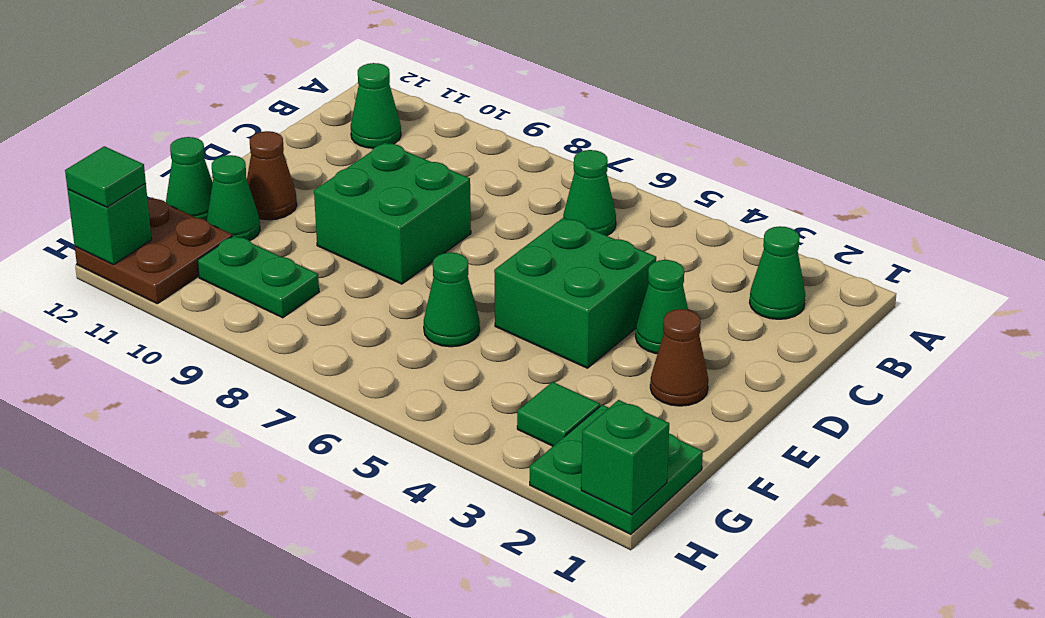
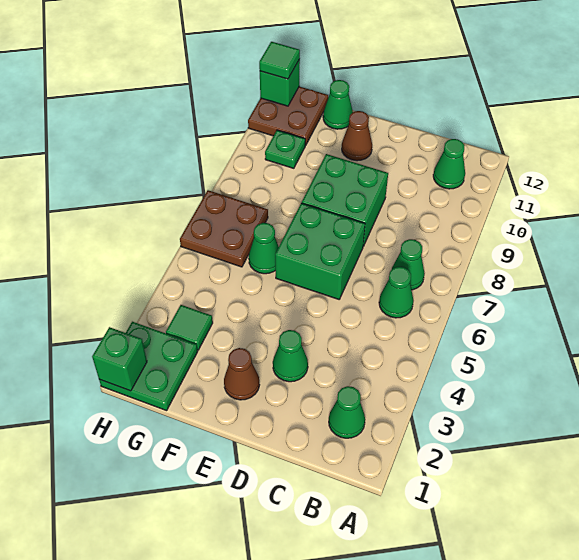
green brick D4:E5 level 1 -> green brick D6:E7 level 1
green cone F11 level 1 -> green cone B7 level 1
none -> brown plate G6:H7 level 1
green plate G9:G10 level 1 -> green plate G10 level 1

